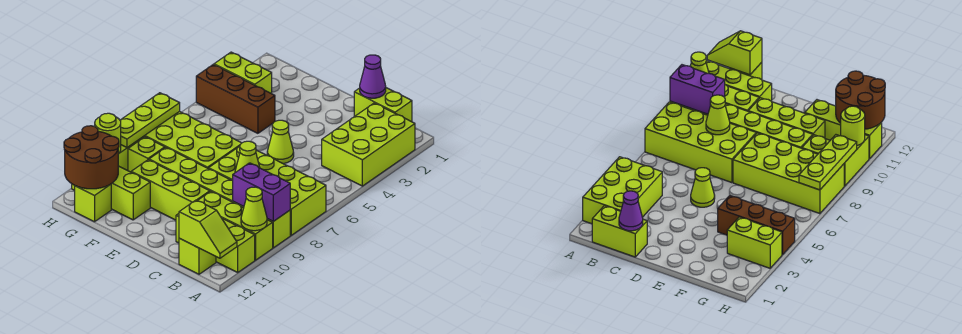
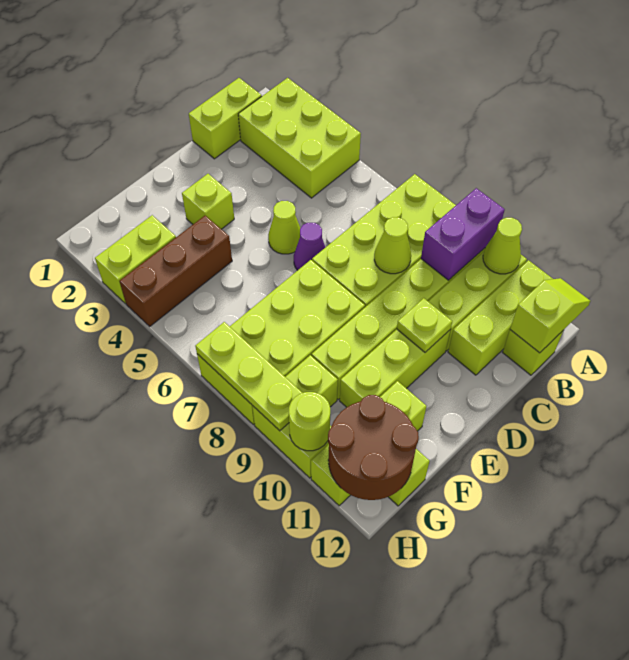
purple cone C1 level 2 -> purple cone D6 level 1
none -> lime plate D10 level 2
none -> lime brick E3 level 1

